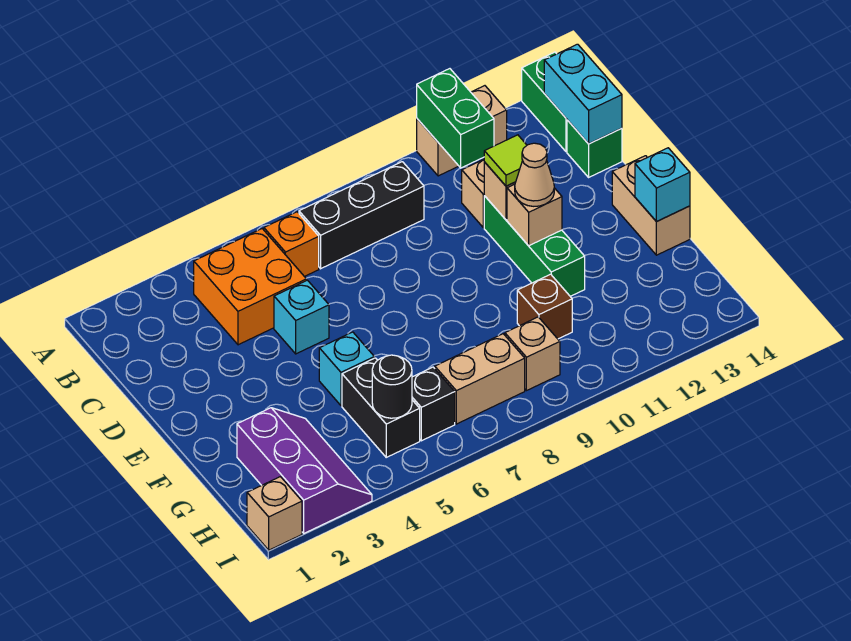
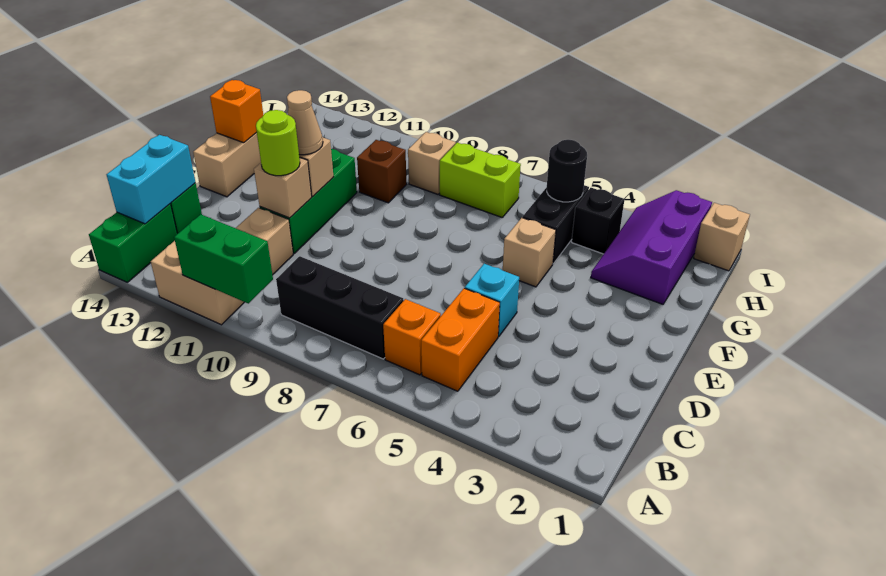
green brick A11:B11 level 2 -> green brick A10:A11 level 2
orange brick B4:C5 level 1 -> orange brick B5:C5 level 1
lime tile D11 level 3 -> lime round brick D11 level 3
cyan brick F5 level 1 -> tan brick F5 level 1
cyan brick F14 level 2 -> orange brick F14 level 2
black brick H6 level 1 -> black brick H4 level 1
tan brick H7:H8 level 1 -> lime brick H7:H8 level 1

